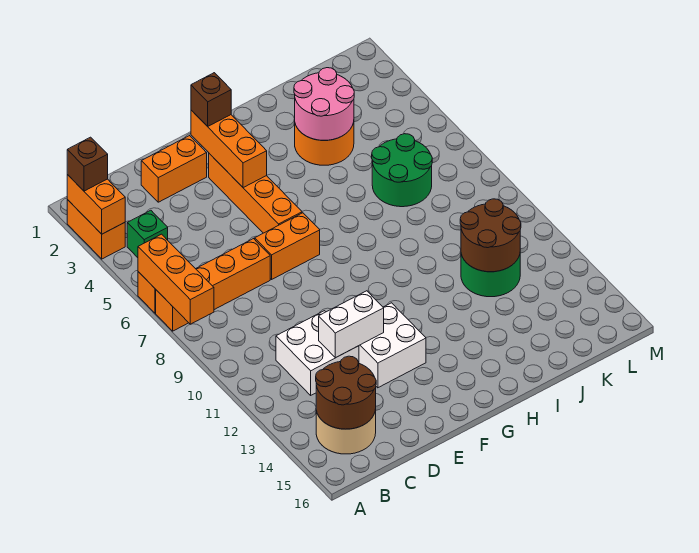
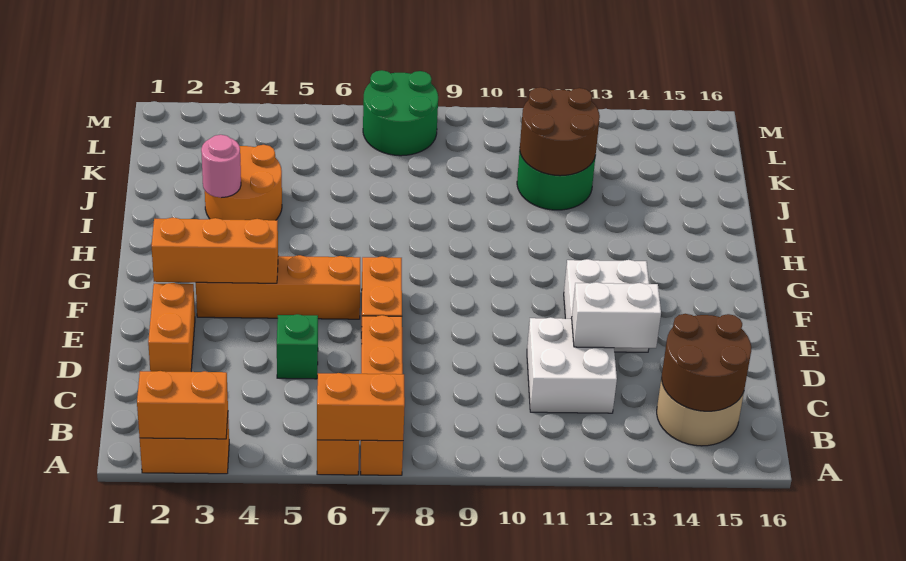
brown brick A2 level 3 -> none
orange brick A6:A8 level 2 -> orange brick A6:A7 level 2
green brick B4 level 1 -> green brick D5 level 1
white brick D12:E12 level 2 -> white brick D12:D13 level 2
brown brick F2 level 3 -> none
pink round brick I3:J4 level 2 -> pink round brick I3 level 2
green round brick J6:K7 level 1 -> green round brick L7:M8 level 1

